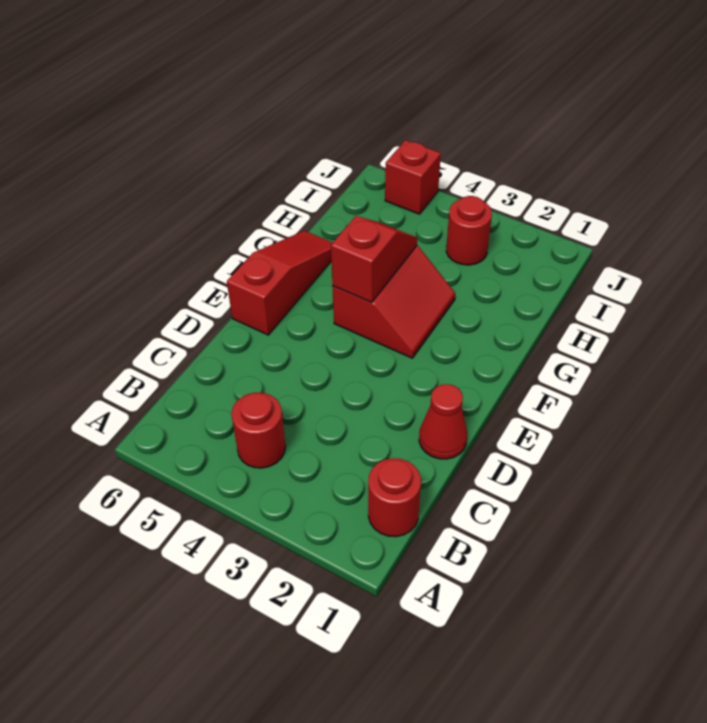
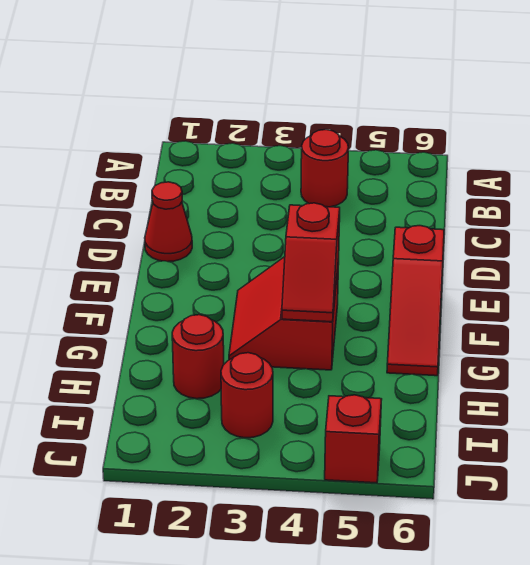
red round brick B1 level 1 -> red round brick H2 level 1

